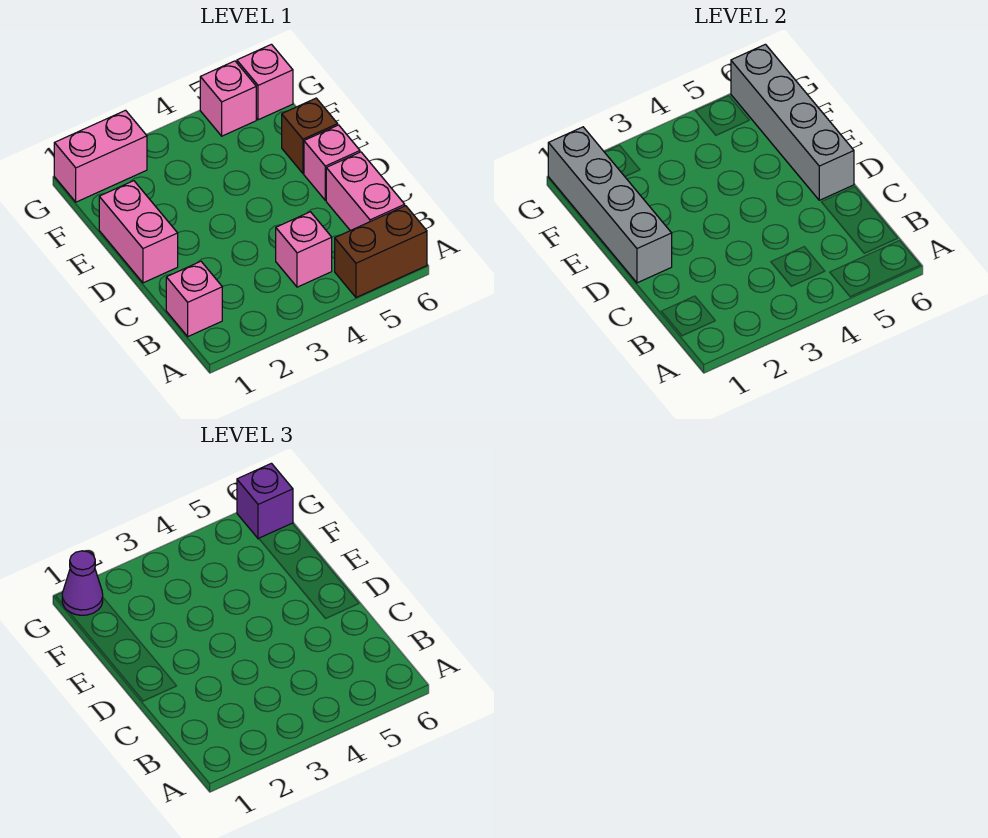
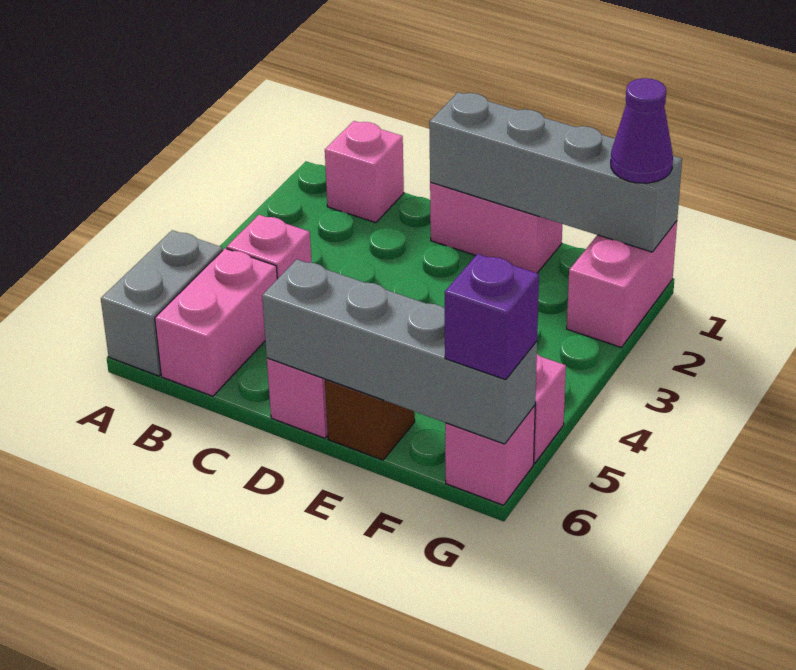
brown brick A5:A6 level 1 -> grey brick A5:A6 level 1
pink brick B6:C6 level 1 -> pink brick B5:B6 level 1

